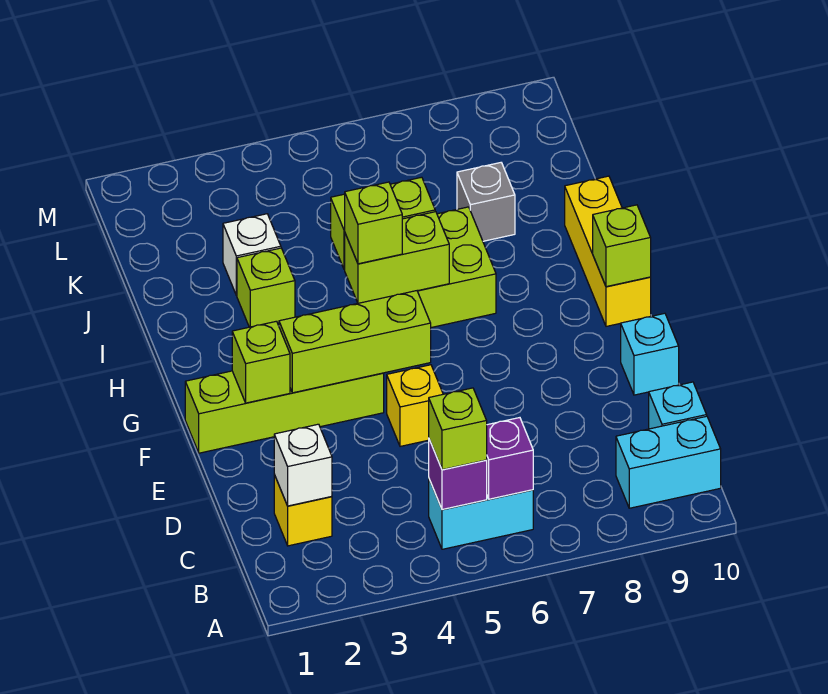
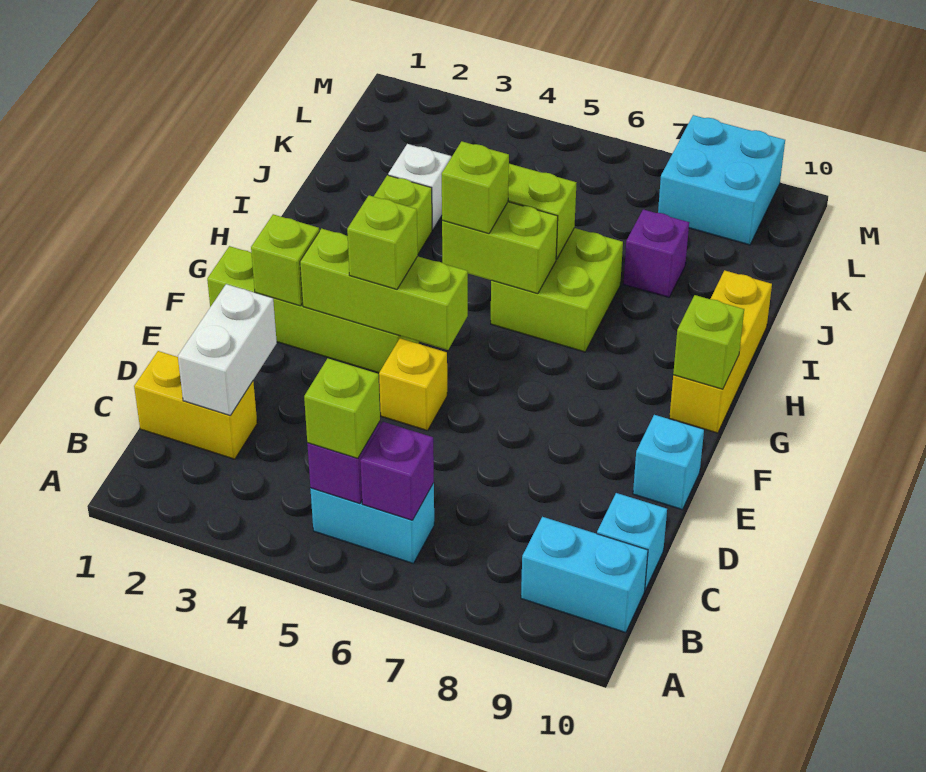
yellow brick C2 level 1 -> yellow brick C1:C2 level 1
white brick C2 level 2 -> white brick C2:D2 level 2
none -> lime brick F4 level 3
grey brick J8 level 1 -> purple brick J8 level 1
none -> cyan brick L8:M9 level 1

